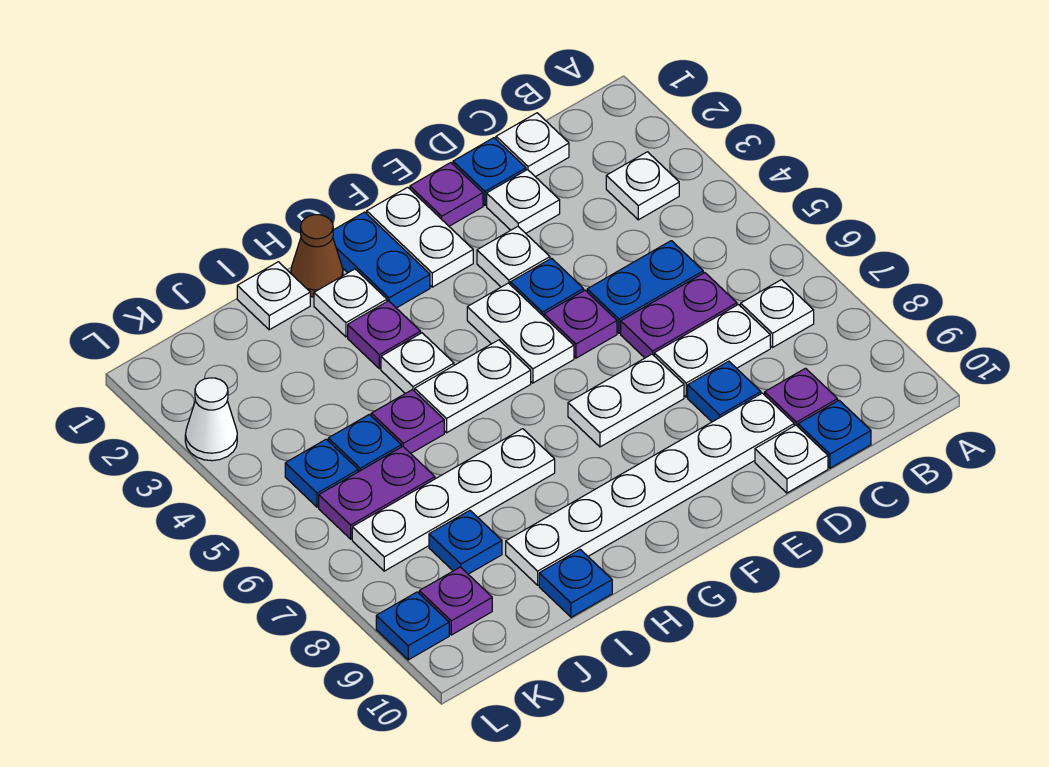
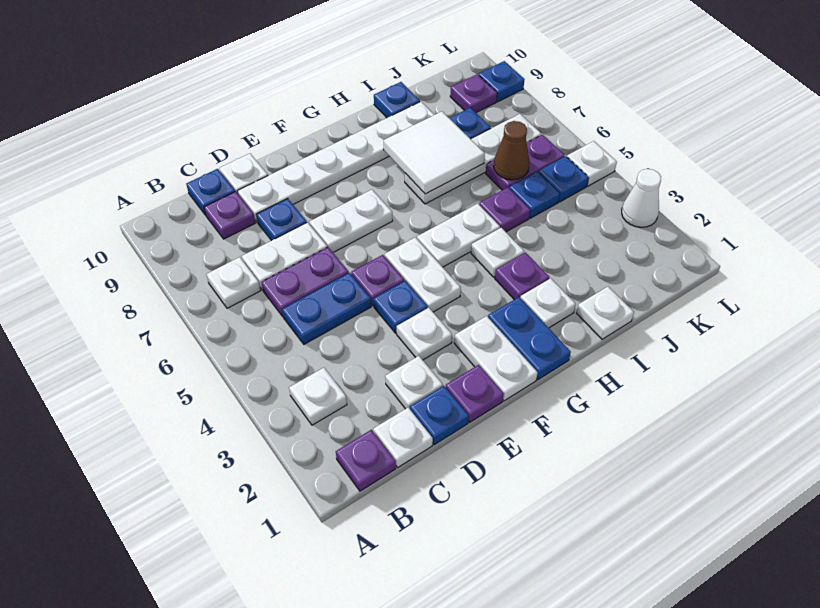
none -> purple plate B1 level 1
brown cone H1 level 1 -> brown cone J6 level 2
none -> white tile H7:I8 level 2
none -> white plate L5 level 1

